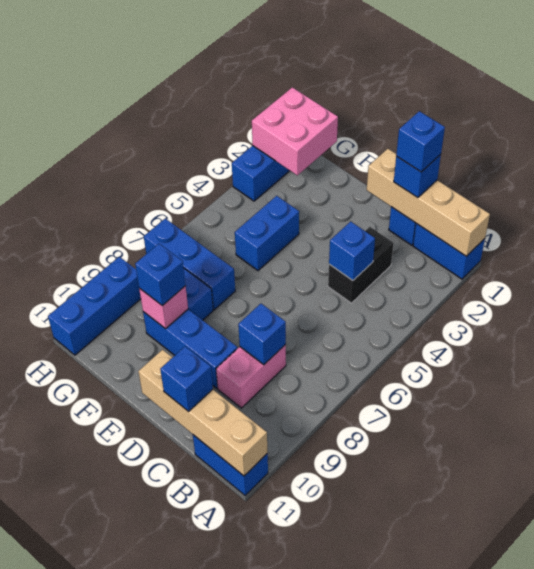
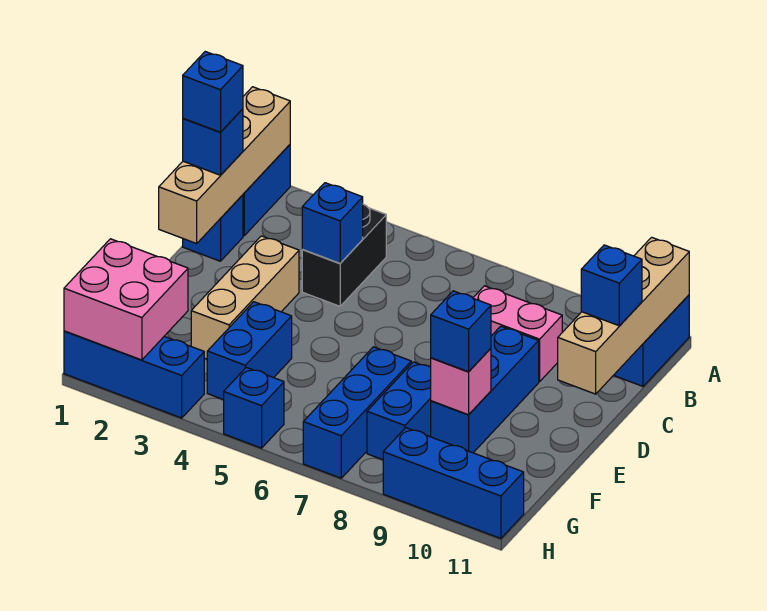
black brick C3:C4 level 1 -> black brick B4:C4 level 1
blue brick C8 level 2 -> blue brick H5 level 1
none -> tan brick D3:F3 level 1
blue brick F4:F5 level 1 -> blue brick F4:G4 level 1

